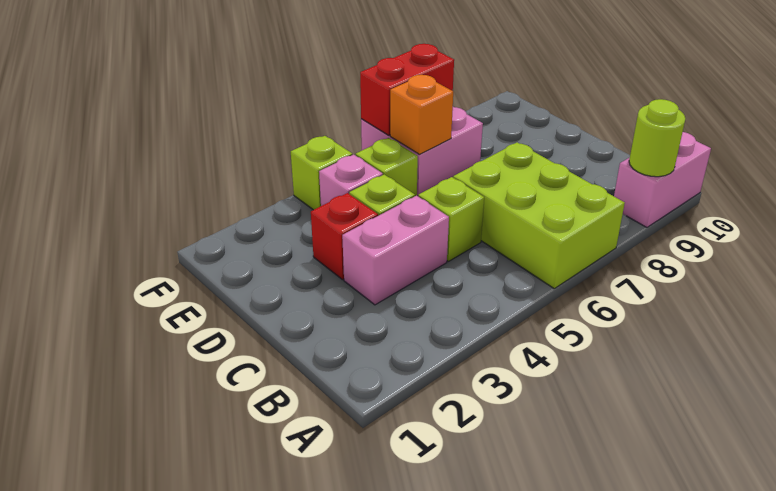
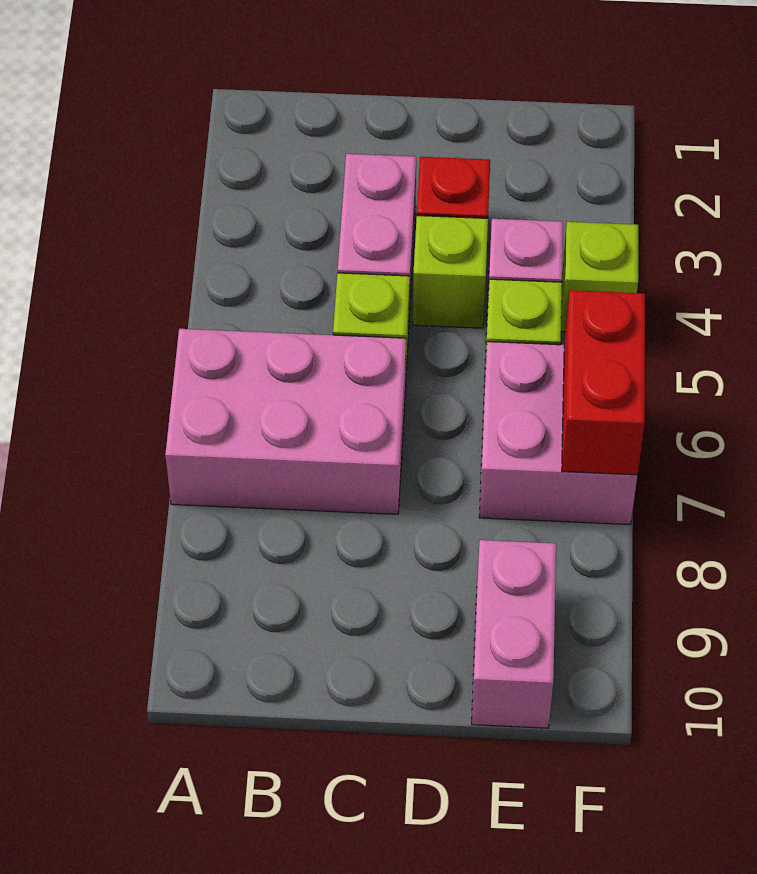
lime brick A6:C7 level 1 -> pink brick A6:C7 level 1
pink brick A9:A10 level 1 -> pink brick E9:E10 level 1
lime round brick A9 level 2 -> none
orange brick E6 level 2 -> none

